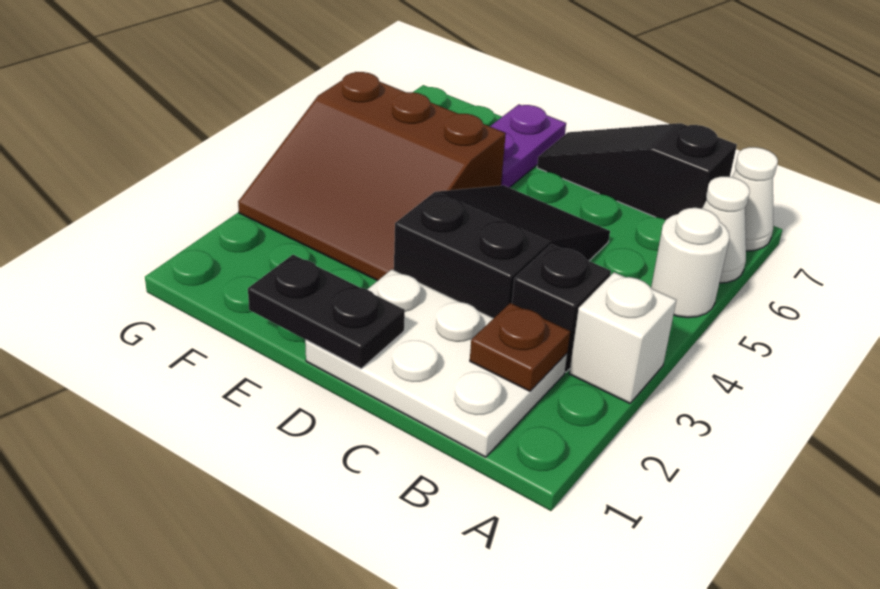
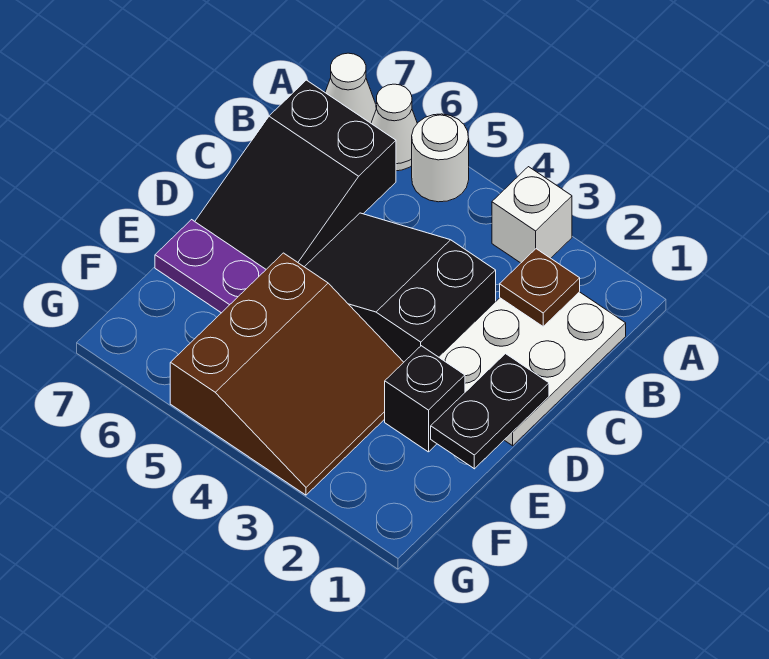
black brick B3 level 1 -> black brick E2 level 1
black slope B7:D7 level 1 top B -> black slope B6:D7 level 1 top B

